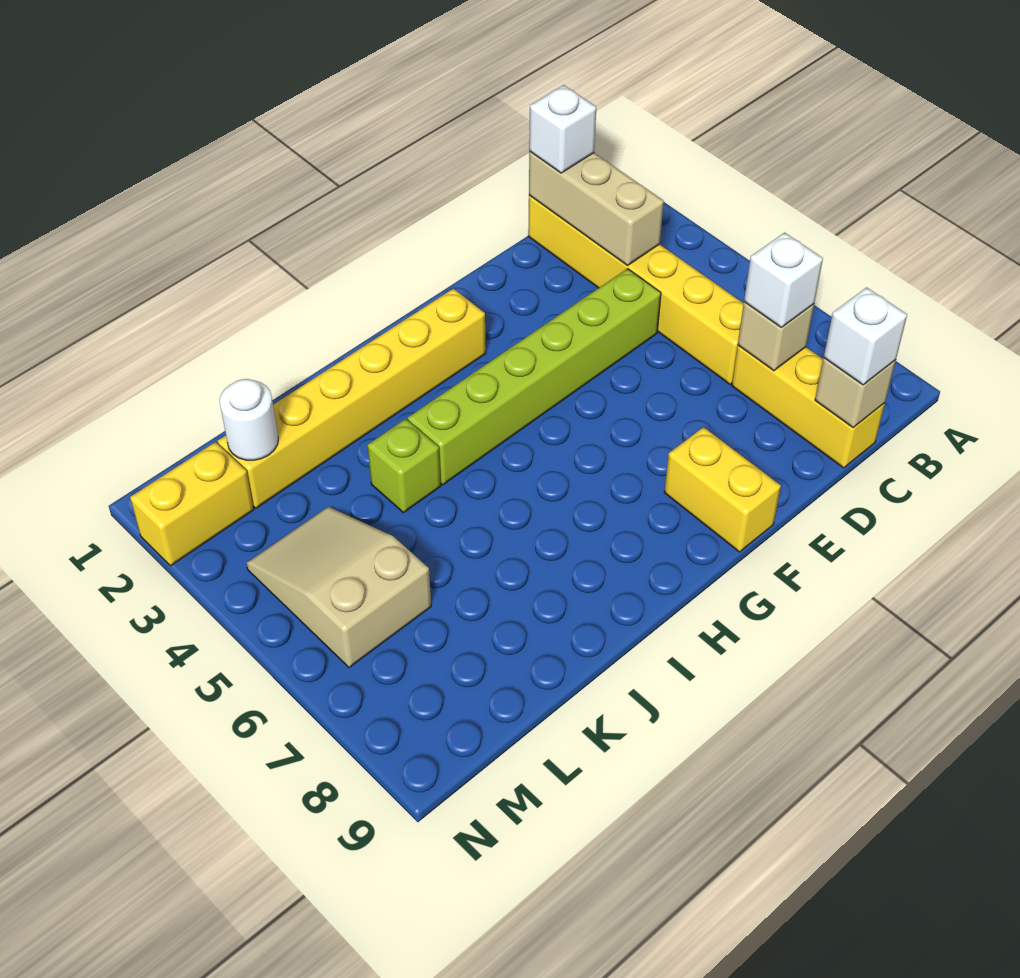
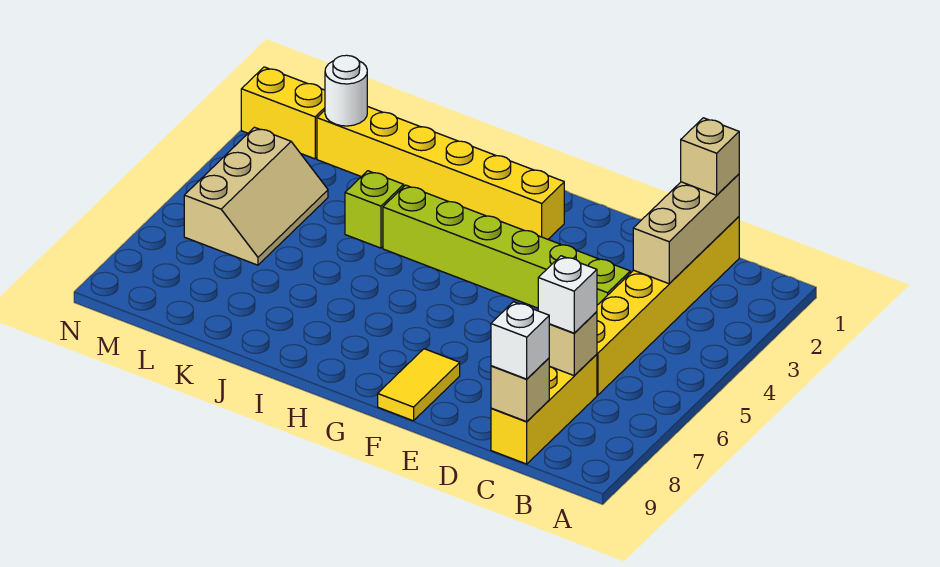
white brick C1 level 3 -> tan brick C1 level 3
yellow brick F8:F9 level 1 -> yellow tile F8:F9 level 1
tan slope L4:M6 level 1 top 6 -> tan slope L4:M6 level 1 top M

